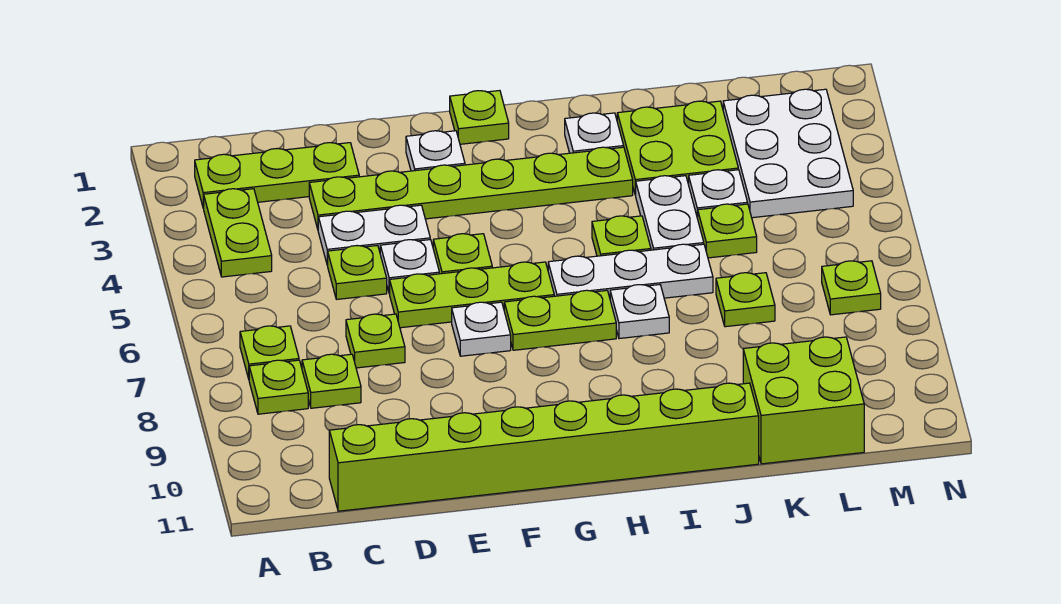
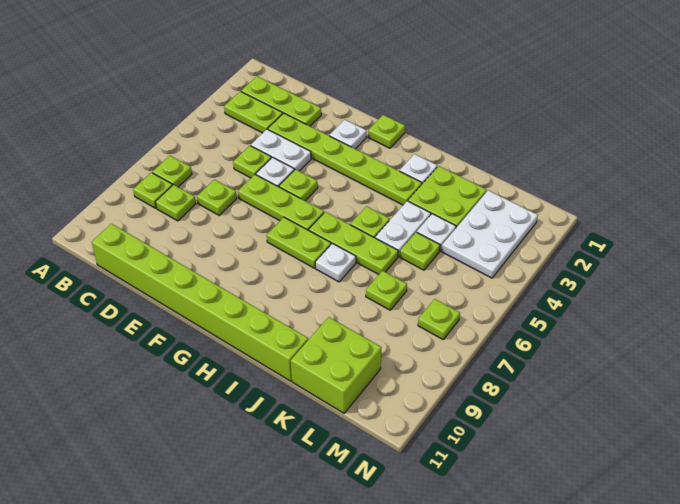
lime plate B3:B4 level 1 -> lime plate B3:C3 level 1
white plate F7 level 1 -> none
white plate H6:J6 level 1 -> lime plate H6:J6 level 1

